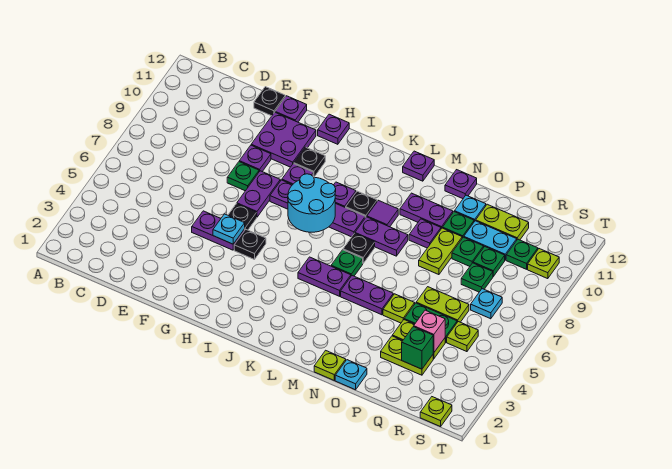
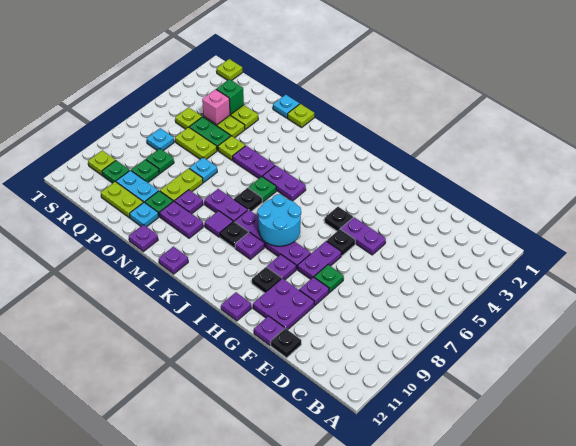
cyan plate G5 level 2 -> cyan plate O7 level 1
green plate P9 level 1 -> none

